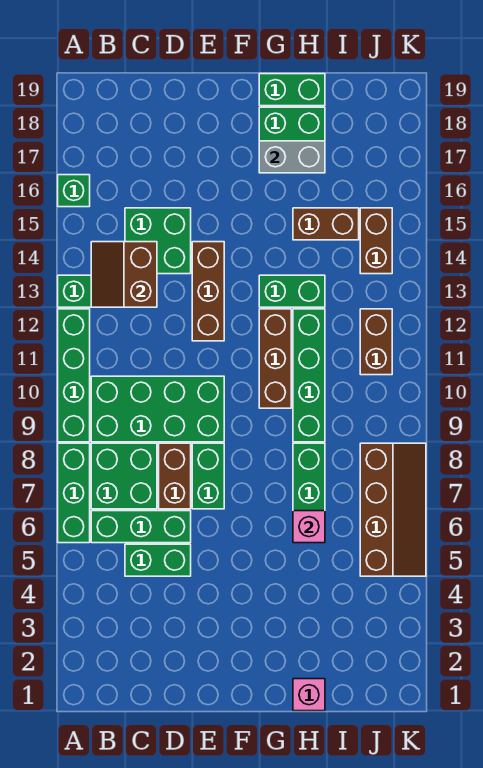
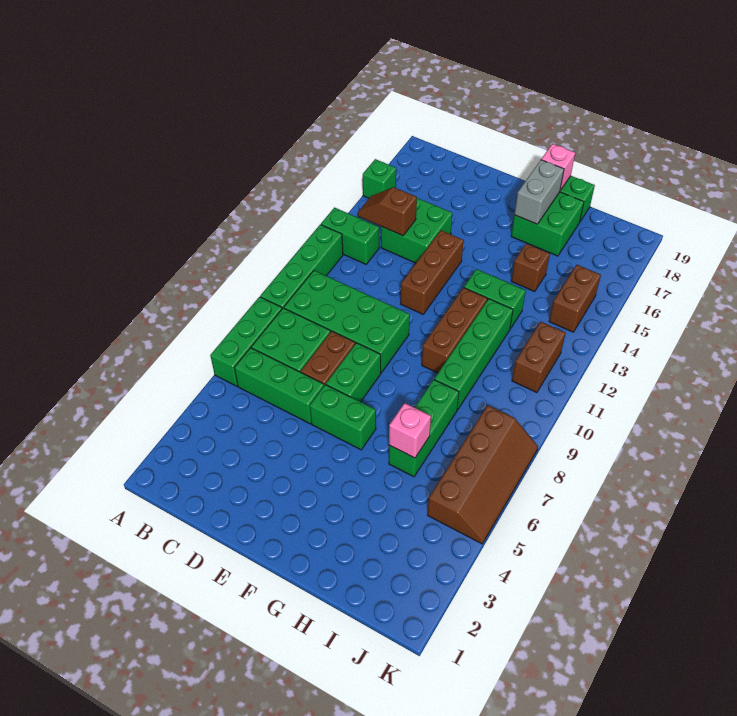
brown slope B13:C14 level 2 top C -> brown slope B14:C14 level 2 top C
green brick C5:D5 level 1 -> green brick E6:F6 level 1
grey brick G17:H17 level 2 -> grey brick G17:G18 level 2
pink brick H1 level 1 -> pink brick G19 level 2
brown brick H15:I15 level 1 -> brown brick H15 level 1

